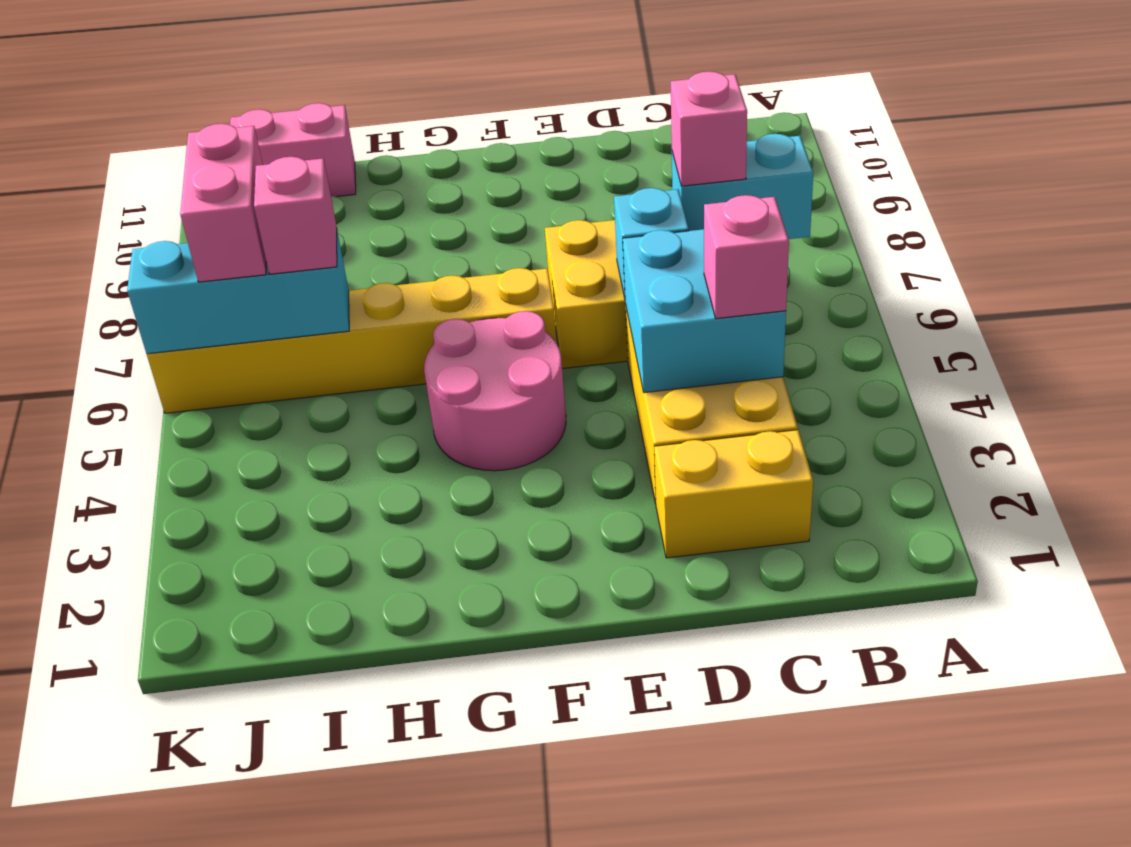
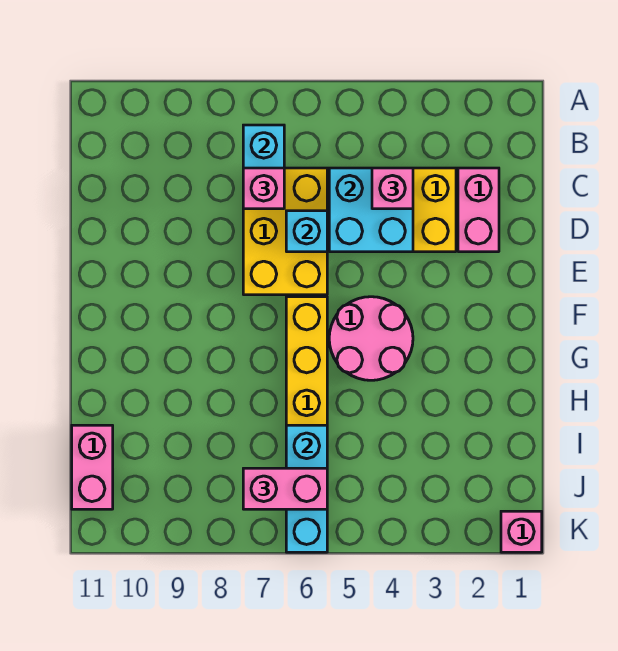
yellow brick C2:D2 level 1 -> pink brick C2:D2 level 1
pink brick I6 level 3 -> pink brick K1 level 1

